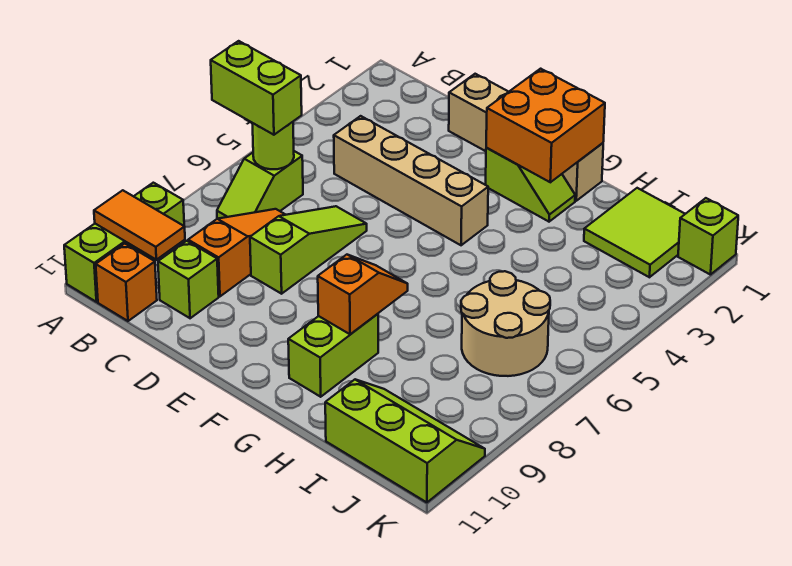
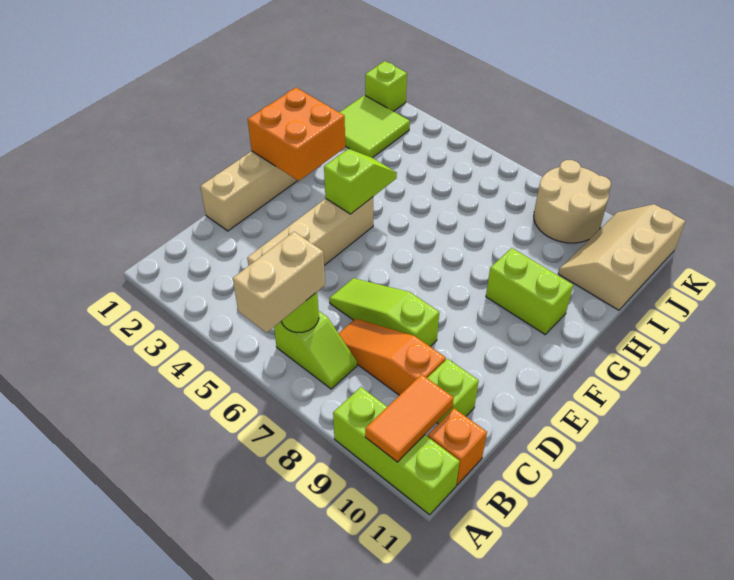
lime brick A6:B6 level 3 -> tan brick A6:B6 level 3
lime slope F2:G2 level 1 top F -> lime slope F4:G4 level 2 top F
orange slope G8:G9 level 2 top 9 -> none
tan round brick I6:J7 level 1 -> tan round brick J8:K9 level 1
lime slope I10:K11 level 1 top 11 -> tan slope I10:K11 level 1 top 11

